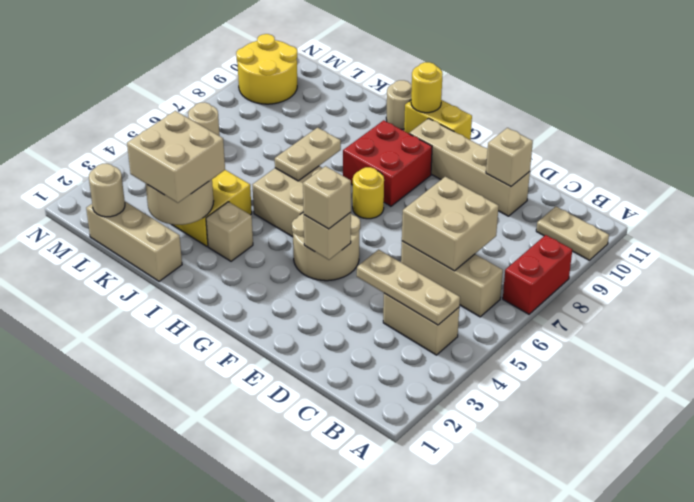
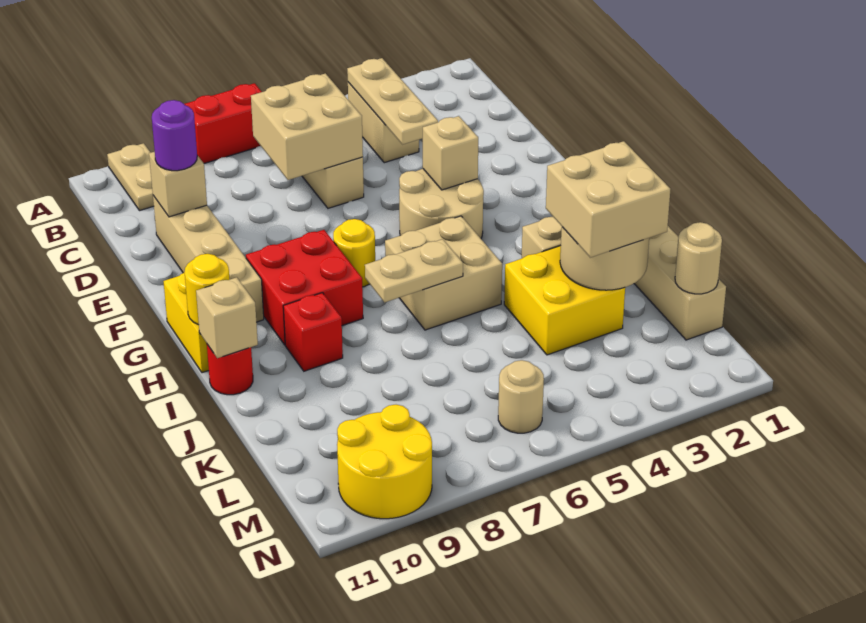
none -> purple round brick D10 level 3
tan brick F4 level 3 -> tan brick I11 level 2
none -> red brick I9 level 1
tan round brick I11 level 1 -> red round brick I11 level 1

